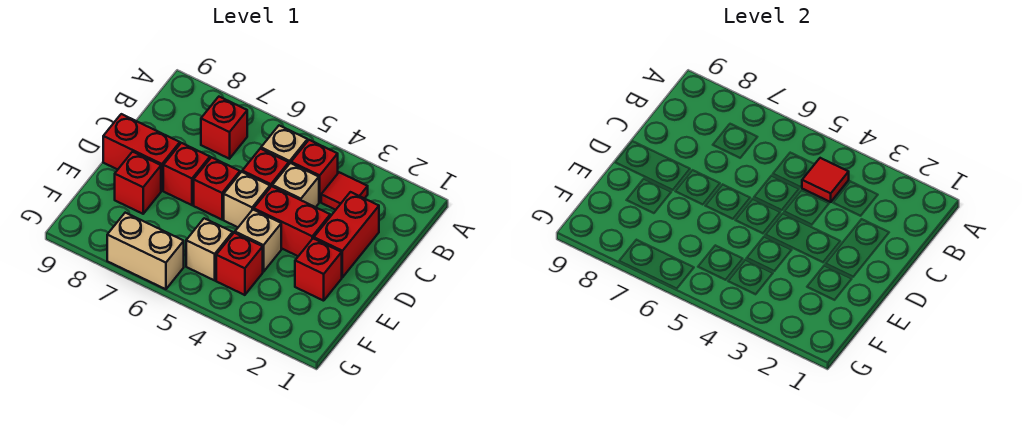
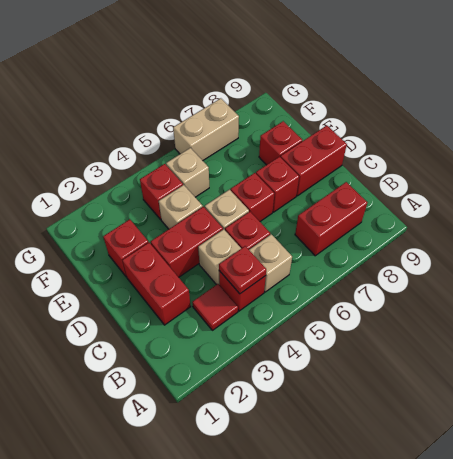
red tile B4 level 2 -> red plate B4 level 2
red brick B7 level 1 -> red brick B7:B8 level 1

